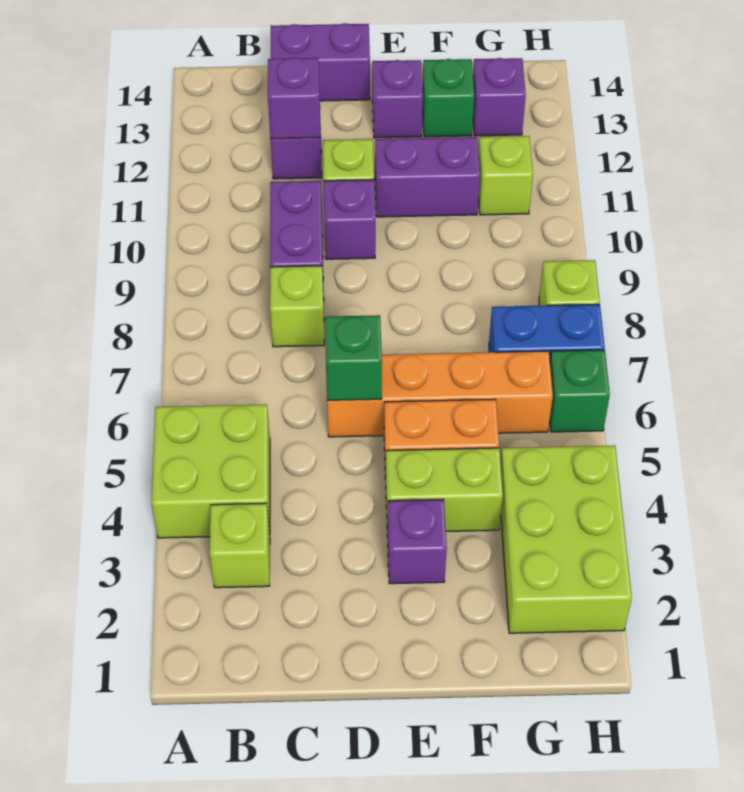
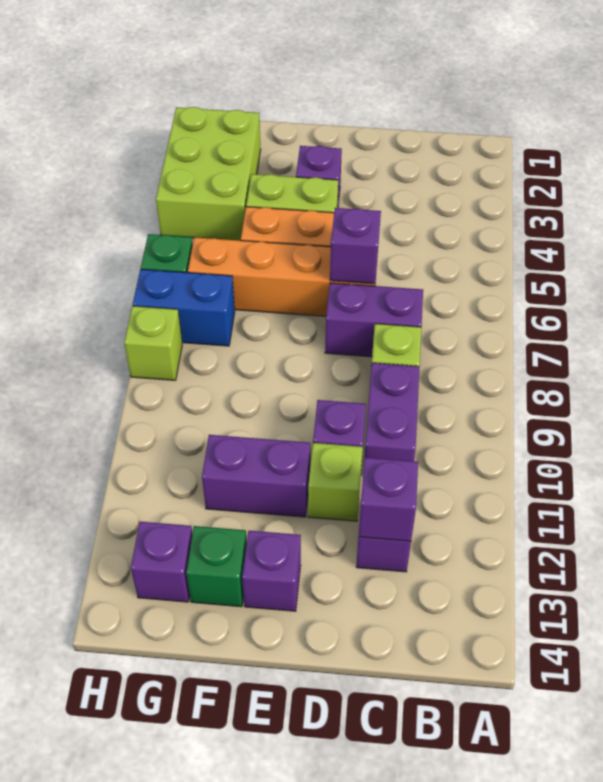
lime brick A4:B5 level 1 -> none
lime brick B3 level 1 -> none
purple brick C14:D14 level 1 -> purple brick C7:D7 level 1
green brick D6 level 2 -> purple brick D6 level 2
lime brick G11 level 1 -> none

